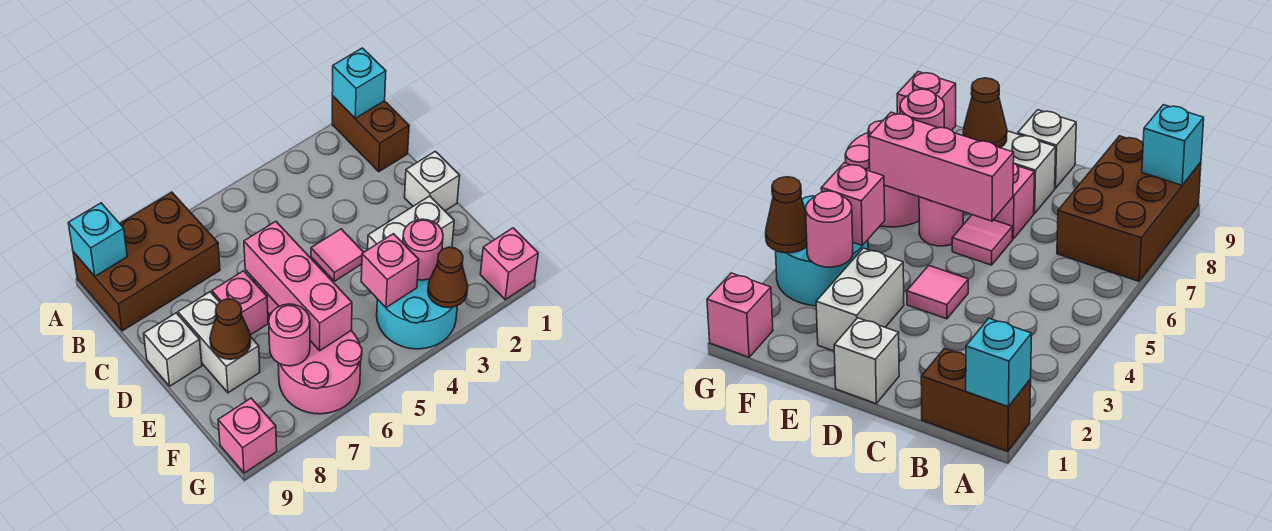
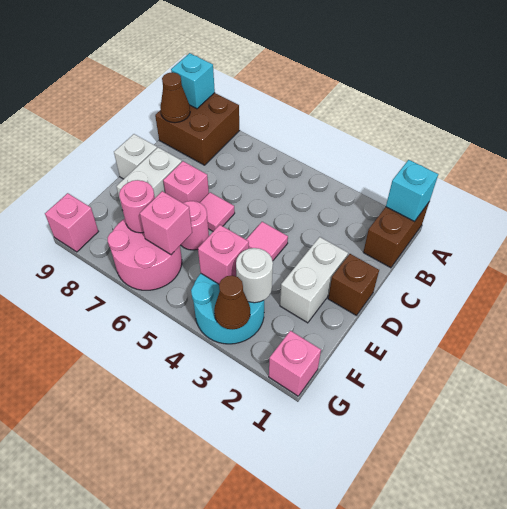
brown brick A7:B9 level 1 -> brown brick A8:B9 level 1
white brick D1 level 1 -> brown brick D1 level 1
pink brick D6:F6 level 2 -> pink brick F6 level 2
white brick E2:E3 level 1 -> white brick D2:E2 level 1
brown cone E8 level 2 -> brown cone B9 level 2
pink round brick F3 level 2 -> white round brick F3 level 2

